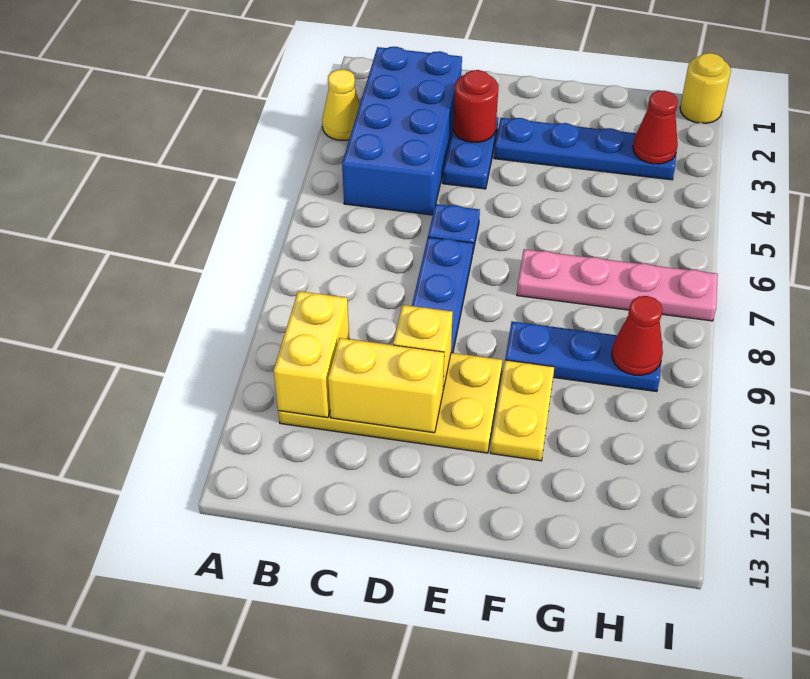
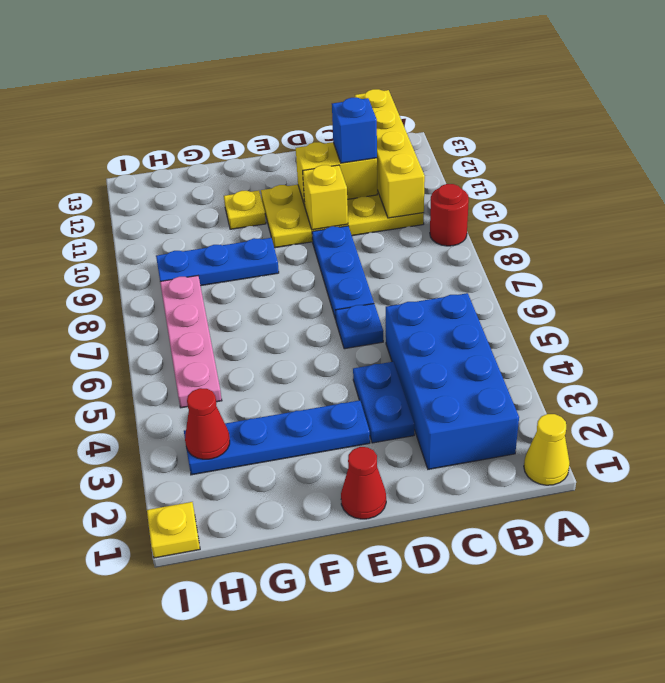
yellow cone A3 level 1 -> yellow cone A1 level 1
yellow brick B10:B11 level 2 -> yellow brick B10:B13 level 2
none -> blue brick C11 level 3
red round brick D3 level 2 -> red round brick A9 level 1
pink plate F7:I7 level 1 -> pink plate H5:H8 level 1
yellow plate F10:F11 level 1 -> yellow plate F11 level 1
red cone H9 level 2 -> red cone E1 level 1
yellow round brick I1 level 1 -> yellow plate I1 level 1

